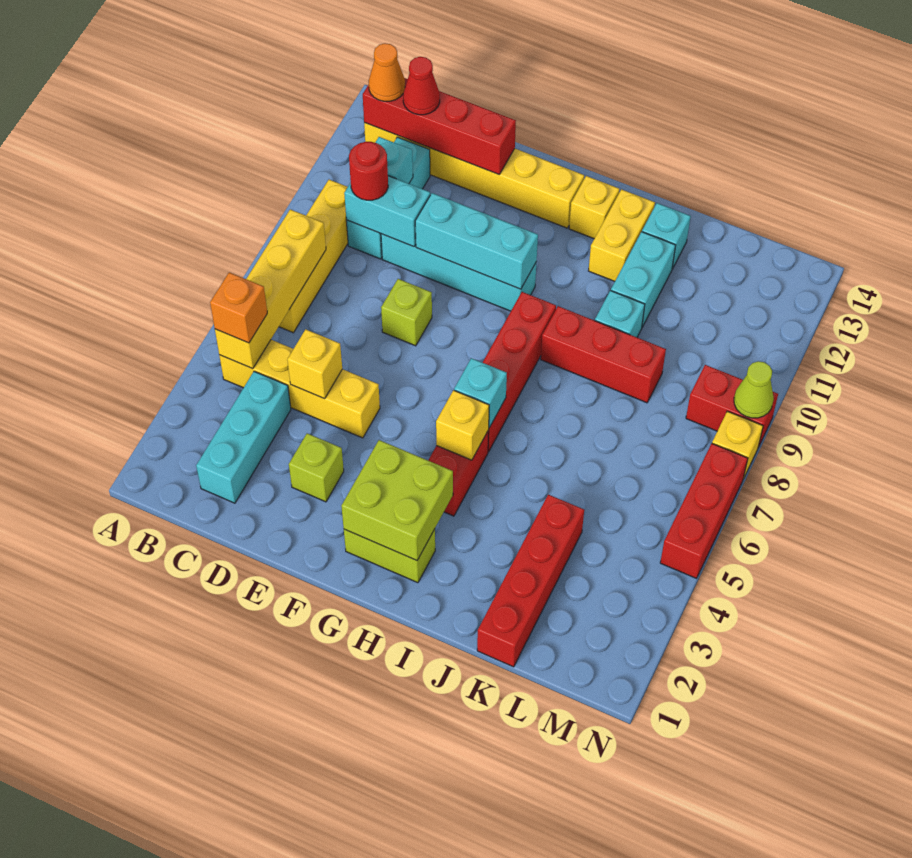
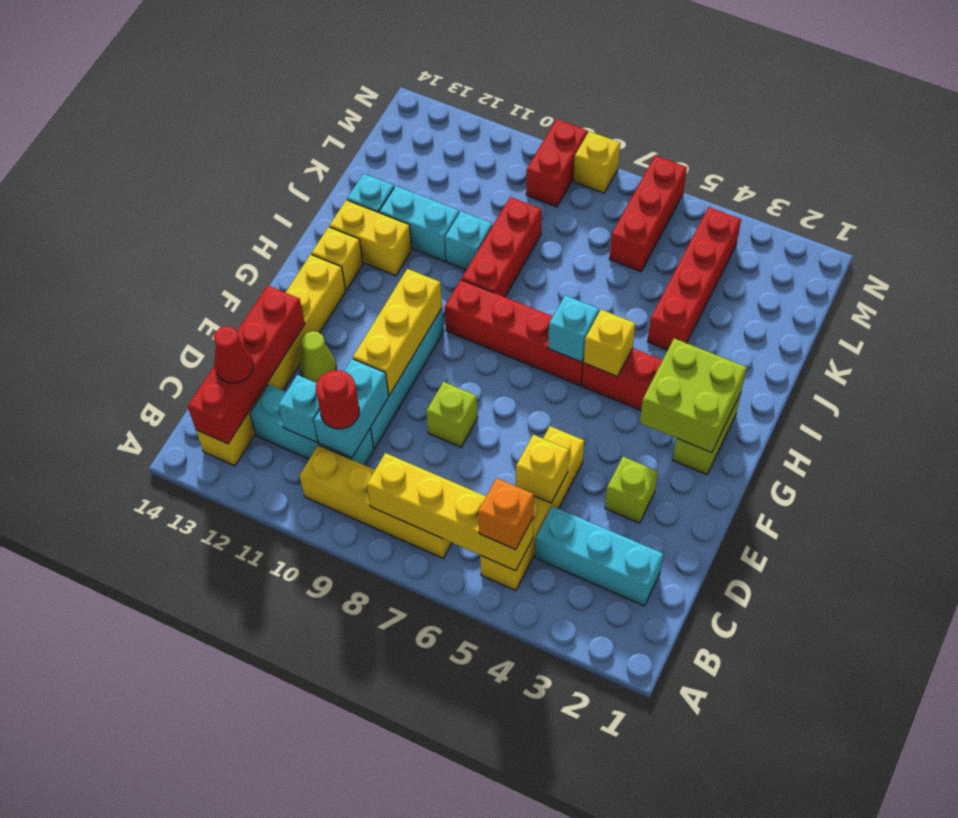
orange cone B13 level 3 -> none
cyan brick E10:G10 level 2 -> yellow brick E10:G10 level 2
red brick K1:K4 level 1 -> red brick J4:M4 level 1
red brick N5:N7 level 1 -> red brick L6:N6 level 1
lime cone N9 level 2 -> lime cone E12 level 1

